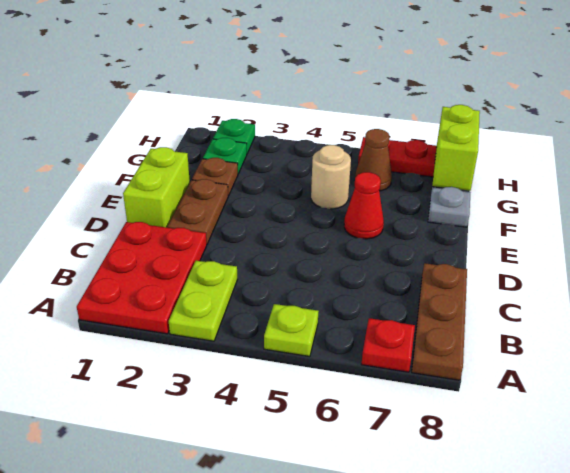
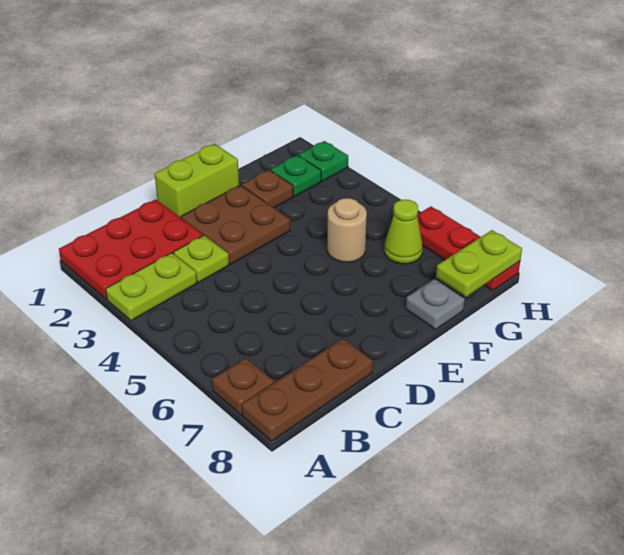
lime plate A5 level 1 -> lime plate C3 level 1
red plate A7 level 1 -> brown plate A7 level 1
brown plate D2:E2 level 1 -> brown plate D2:E3 level 1
red cone E6 level 1 -> none
brown cone G6 level 1 -> lime cone G6 level 1
lime brick G8:H8 level 2 -> lime plate G8:H8 level 2

